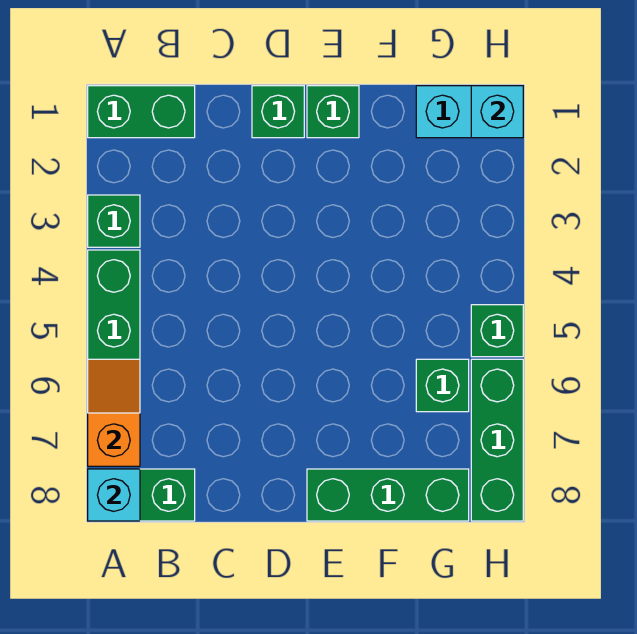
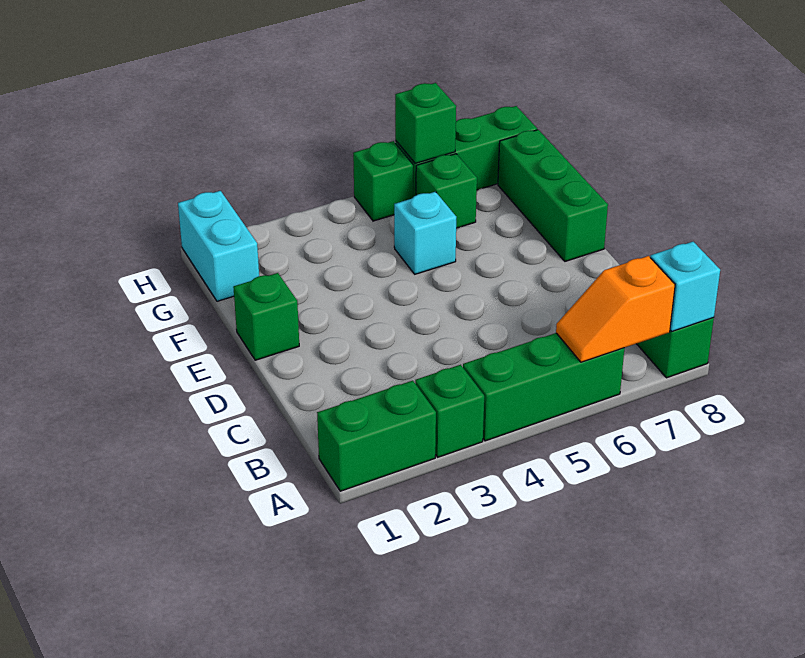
green brick A1:B1 level 1 -> green brick A1:A2 level 1
green brick D1 level 1 -> green brick H6 level 2
cyan brick H1 level 2 -> cyan brick F5 level 1

